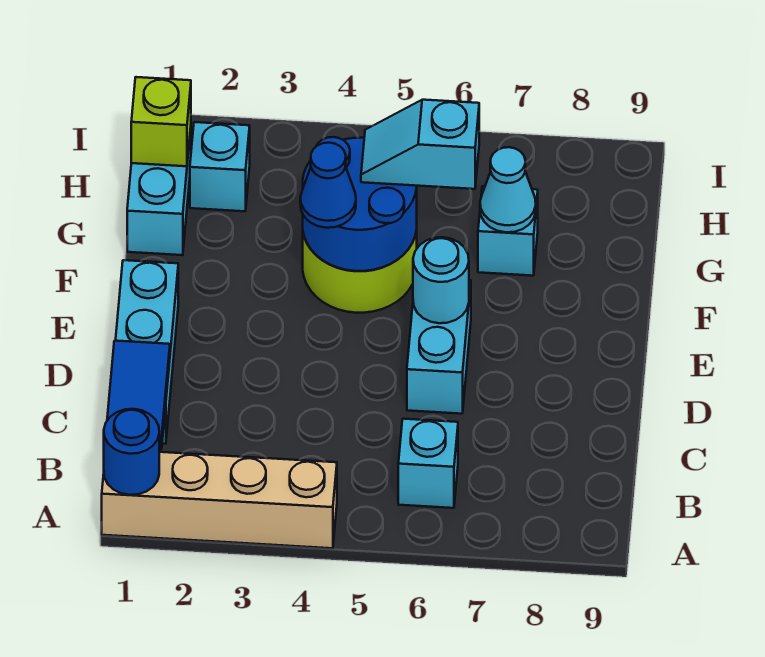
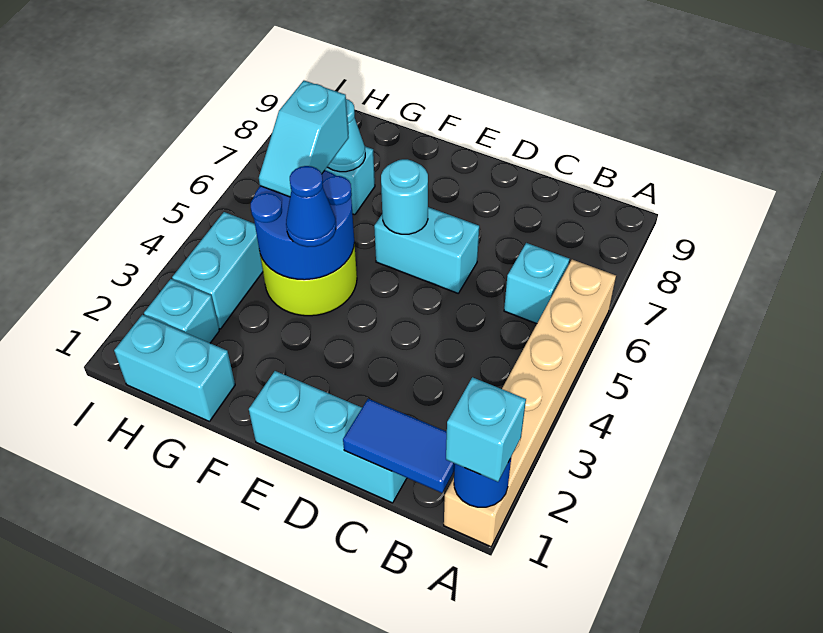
tan brick A1:A4 level 1 -> tan brick A1:A6 level 1
none -> cyan brick A1 level 3
lime brick H1 level 2 -> none
none -> cyan brick H3:H4 level 1

